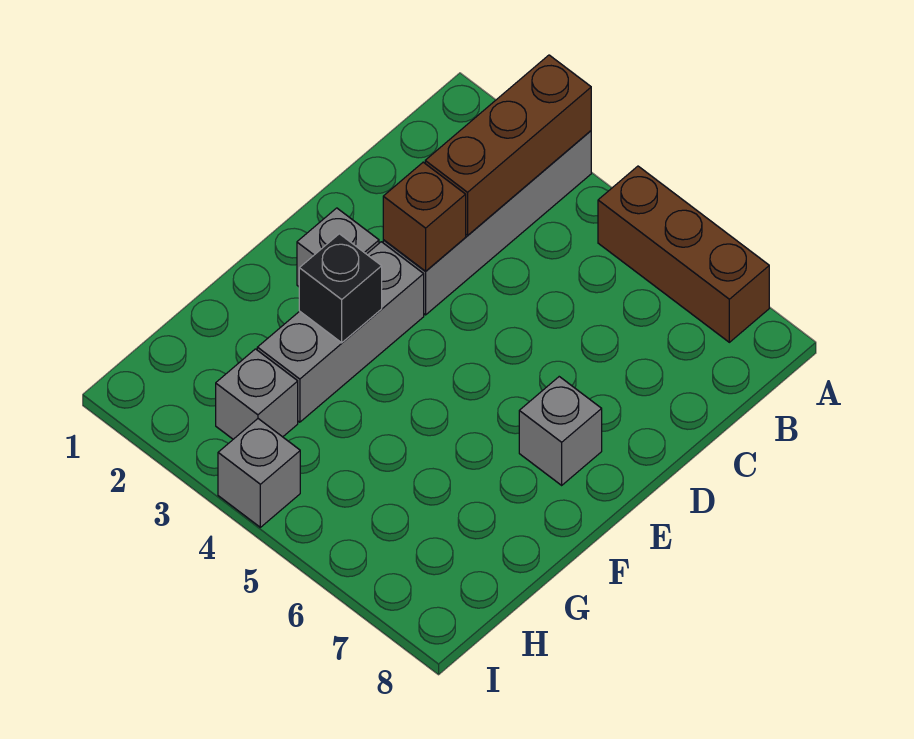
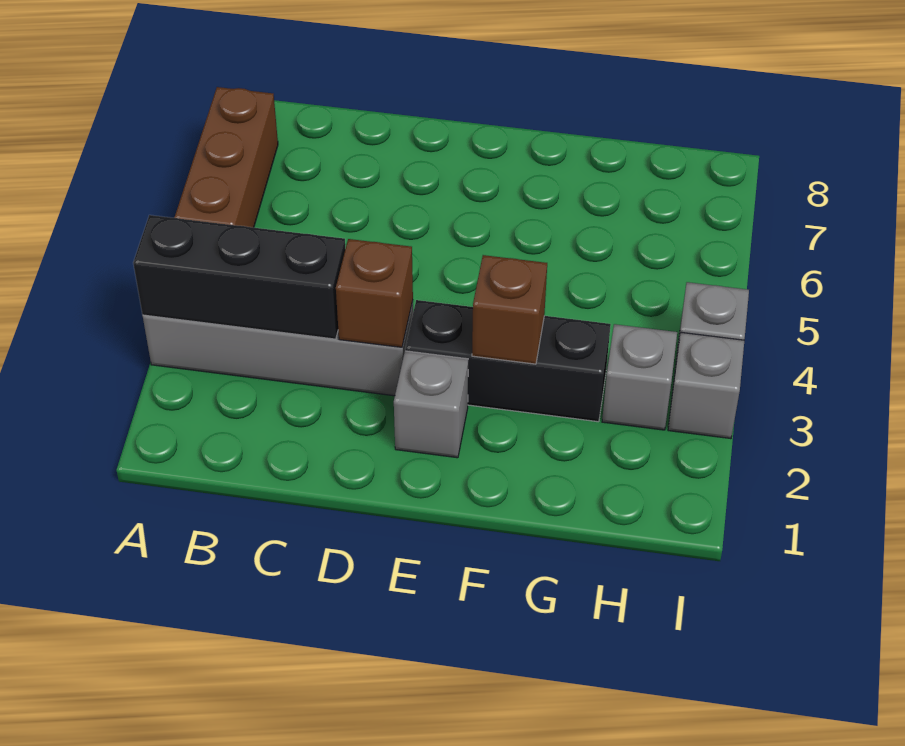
brown brick A3:C3 level 2 -> black brick A3:C3 level 2
grey brick E3:G3 level 1 -> black brick E3:G3 level 1
grey brick E7 level 1 -> grey brick I3 level 1
black brick F3 level 2 -> brown brick F3 level 2

